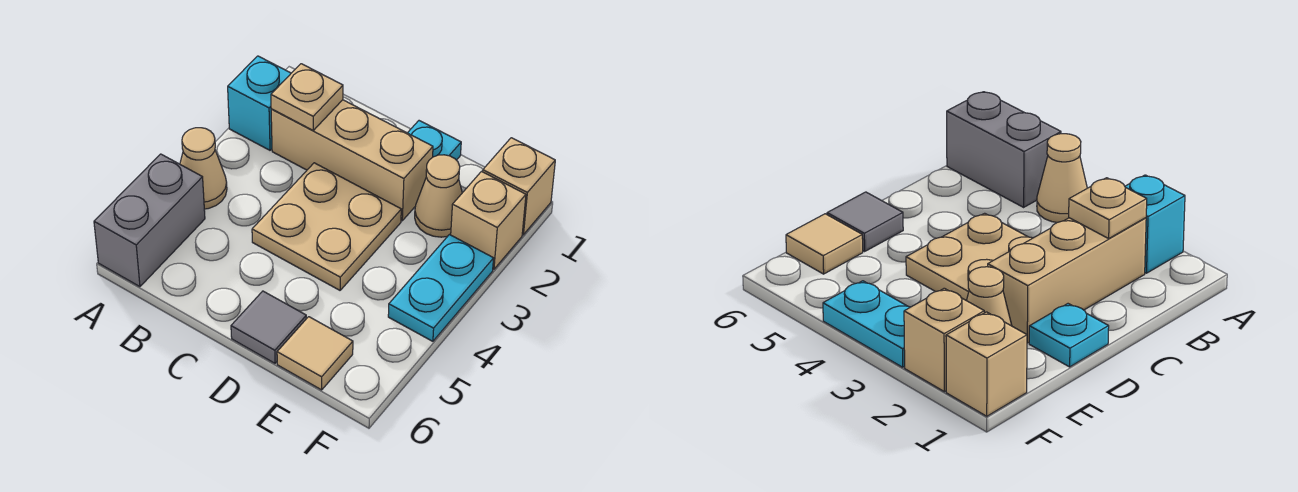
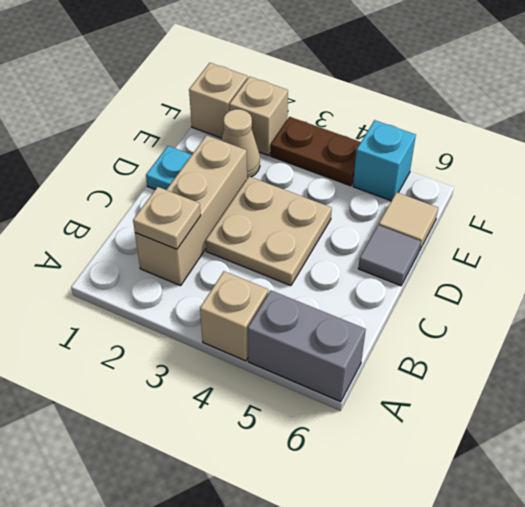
cyan brick A2 level 1 -> cyan brick F5 level 1
tan cone A4 level 1 -> tan brick A4 level 1
cyan plate F3:F4 level 1 -> brown plate F3:F4 level 1

